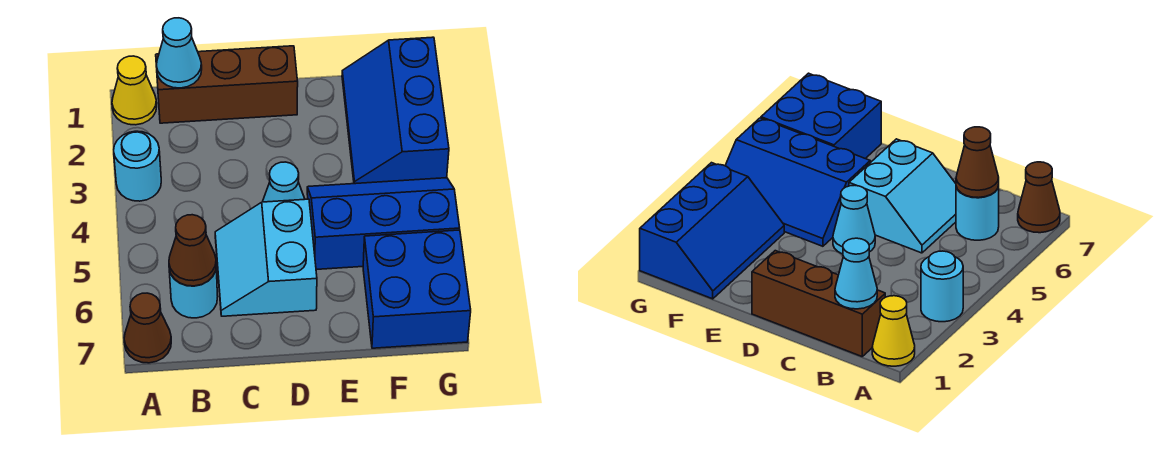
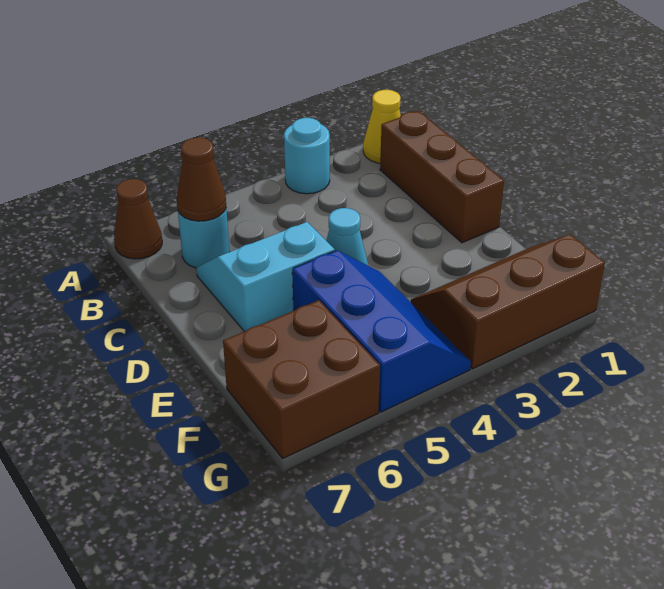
cyan cone B1 level 2 -> none
blue slope F1:G3 level 1 top G -> brown slope F1:G3 level 1 top G
blue brick F6:G7 level 1 -> brown brick F6:G7 level 1

